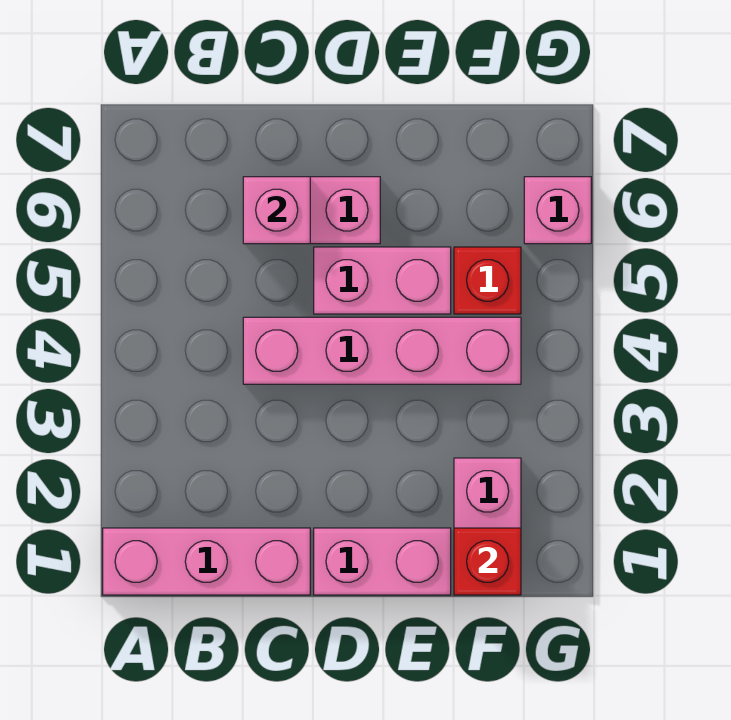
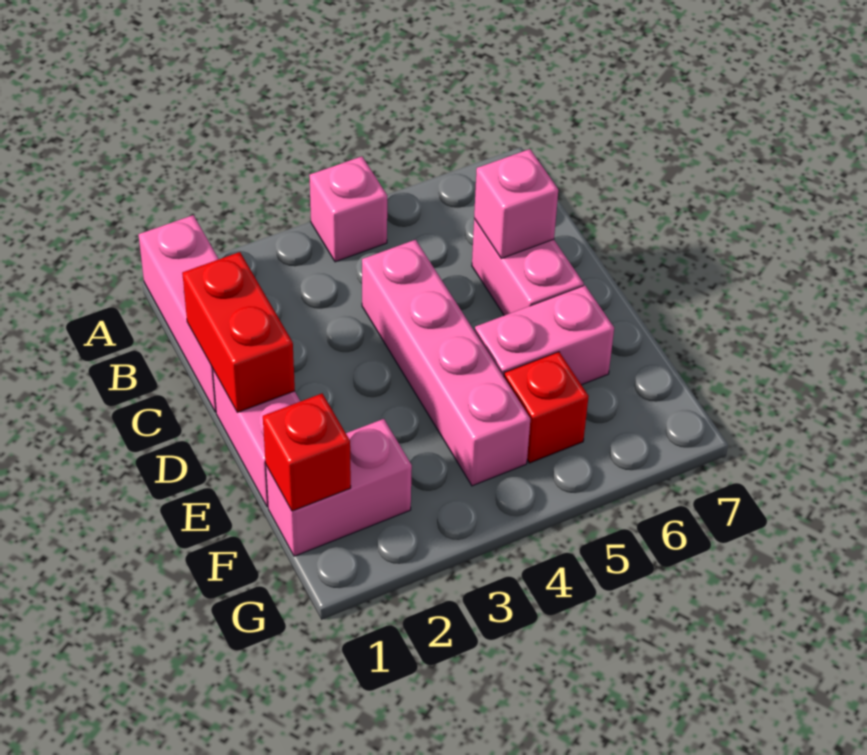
none -> red brick C1:D1 level 2
pink brick D5:E5 level 1 -> pink brick E5:E6 level 1
pink brick G6 level 1 -> pink brick A4 level 1

